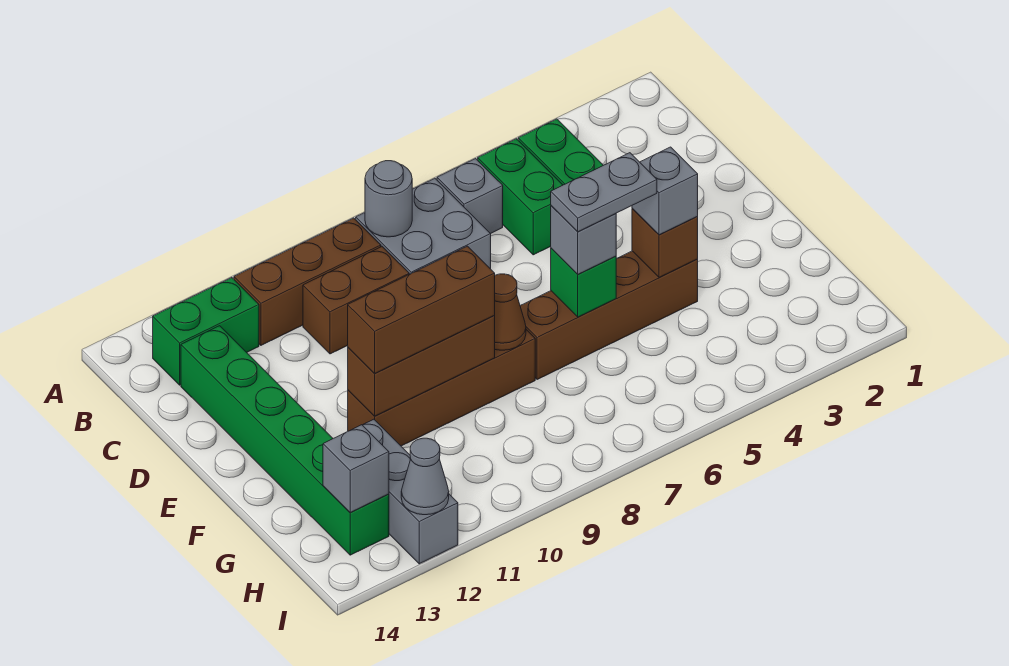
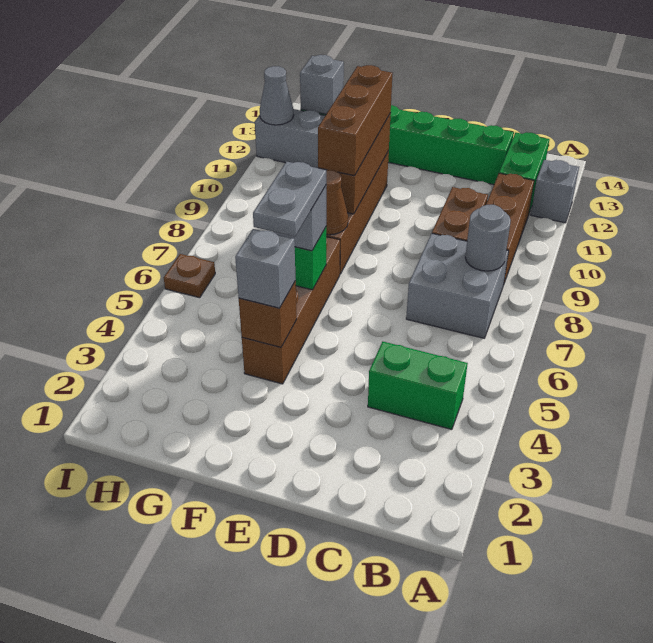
green brick B5:C5 level 1 -> none
grey brick B6 level 1 -> grey brick A12 level 1
none -> brown plate I6 level 1

